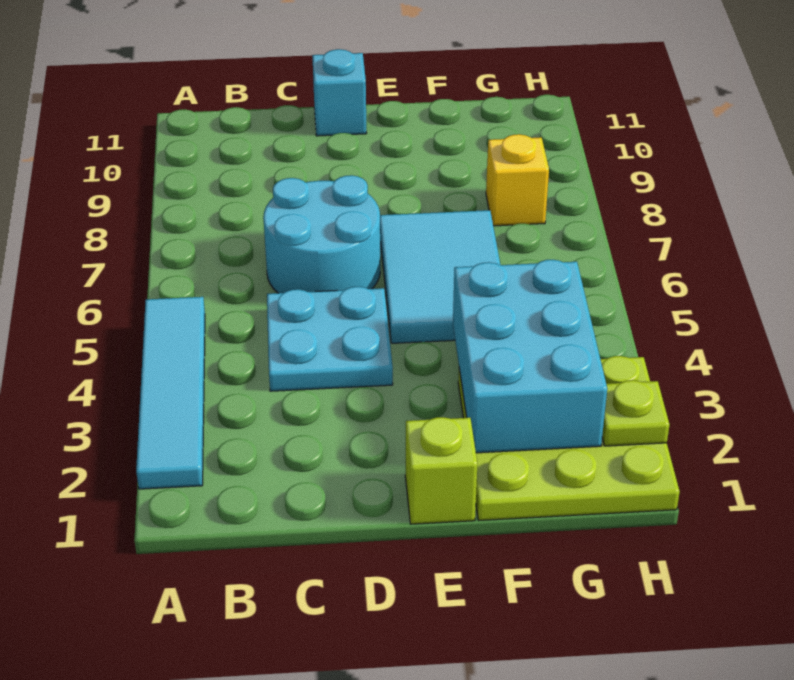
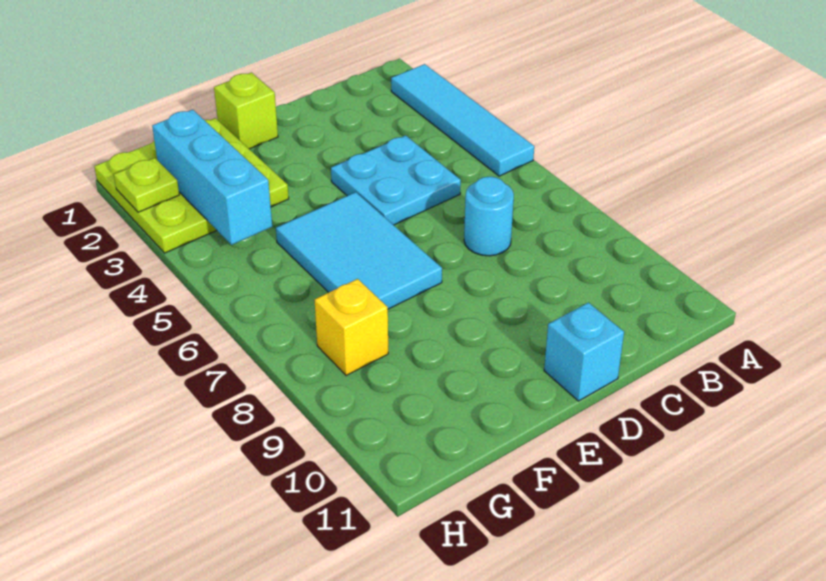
cyan round brick C6:D7 level 1 -> cyan round brick C7 level 1
cyan brick F2:G4 level 2 -> cyan brick G2:G4 level 2

